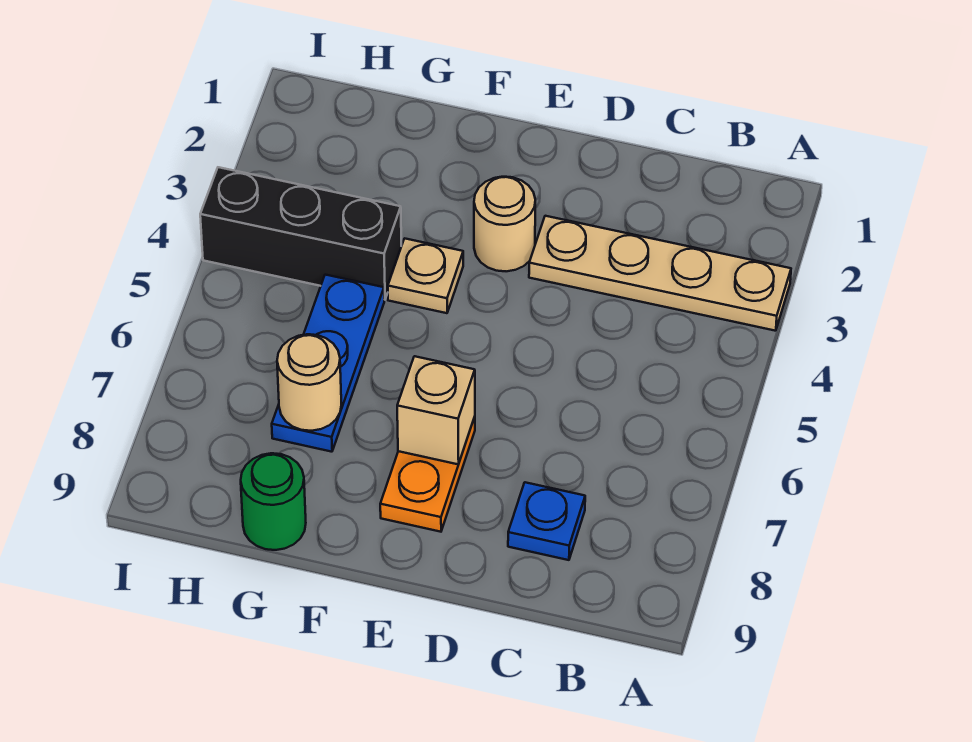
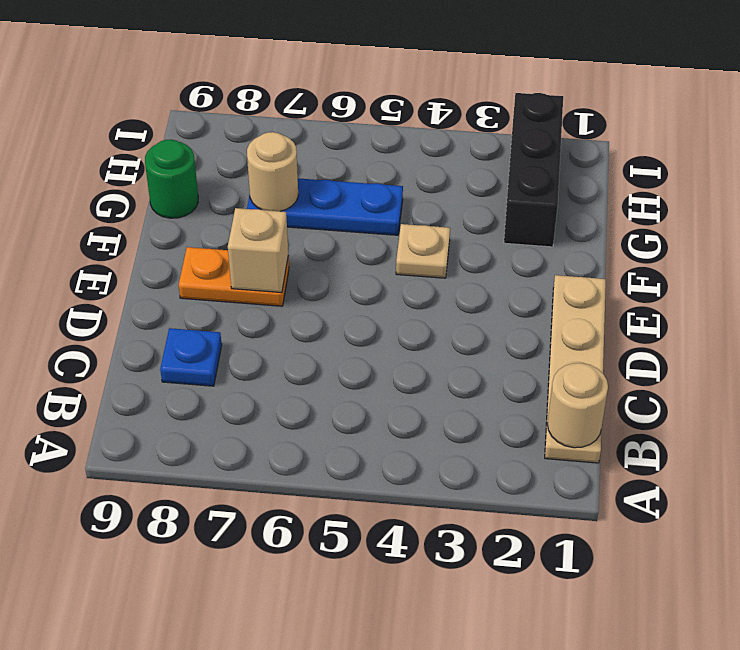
tan plate A3:D3 level 1 -> tan plate B1:E1 level 1
tan round brick E3 level 1 -> tan round brick B1 level 2
black brick G4:I4 level 1 -> black brick G2:I2 level 1

